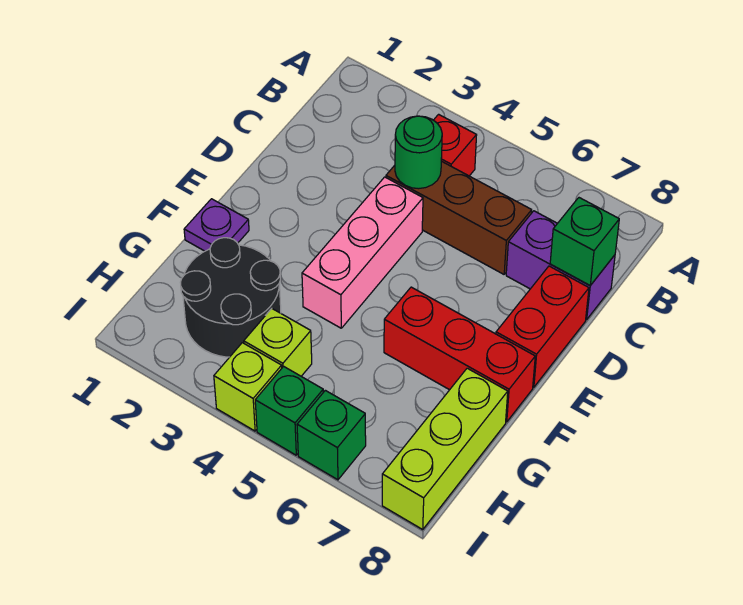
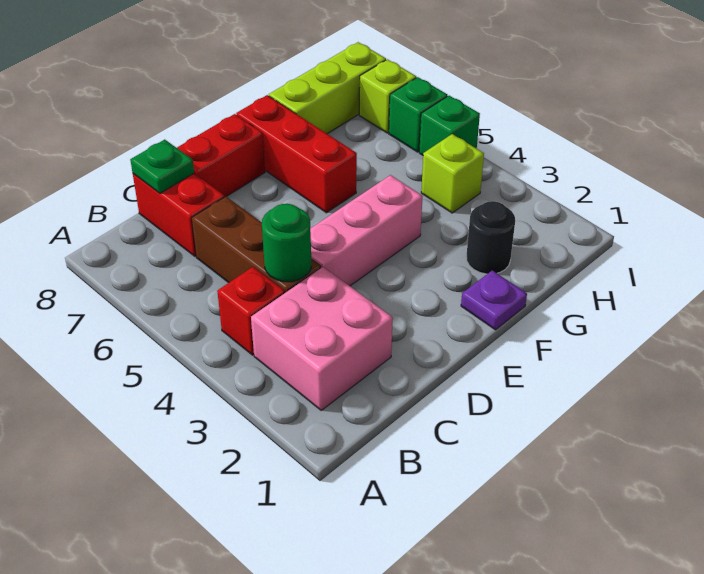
none -> pink brick B2:C3 level 1
purple brick C7:C8 level 1 -> red brick C7:C8 level 1
green brick C8 level 2 -> green plate C8 level 2
black round brick G2:H3 level 1 -> black round brick G2 level 1
lime brick I4 level 1 -> lime brick I7 level 1

